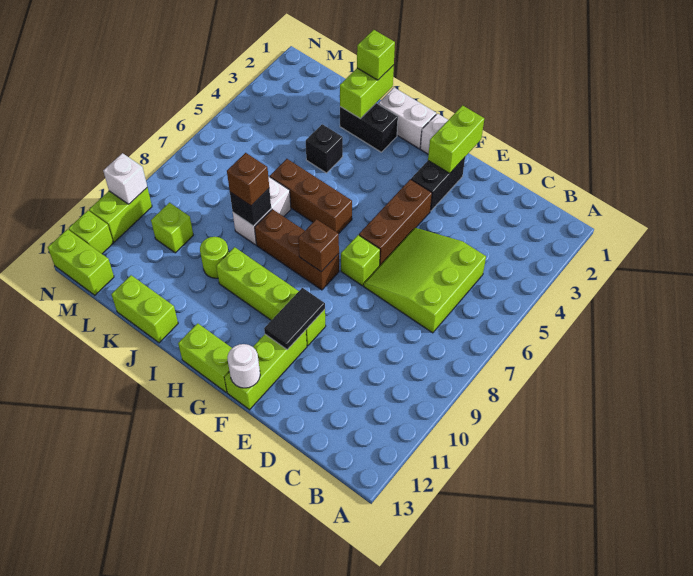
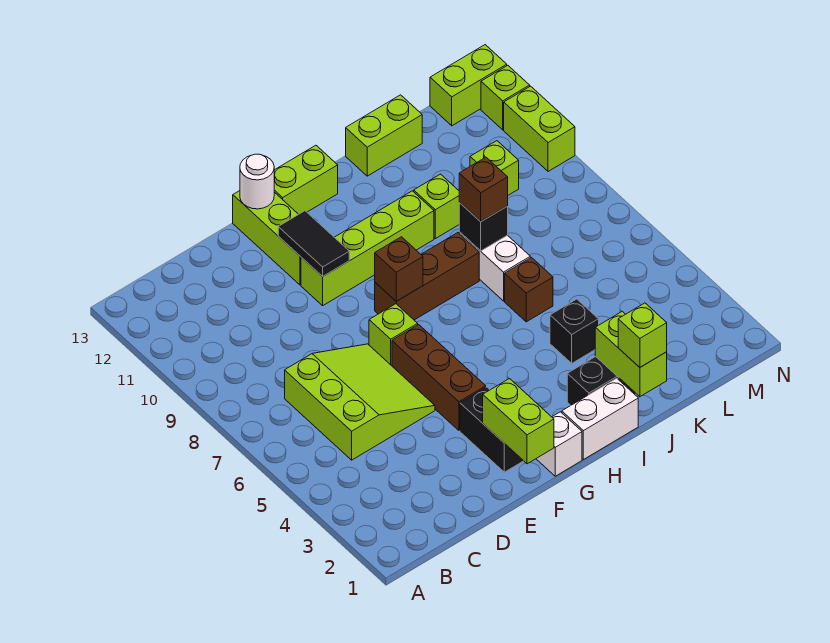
brown brick H6:J6 level 1 -> brown brick J6 level 1
lime round brick J10 level 1 -> lime brick J10 level 1
white brick N10 level 2 -> none

